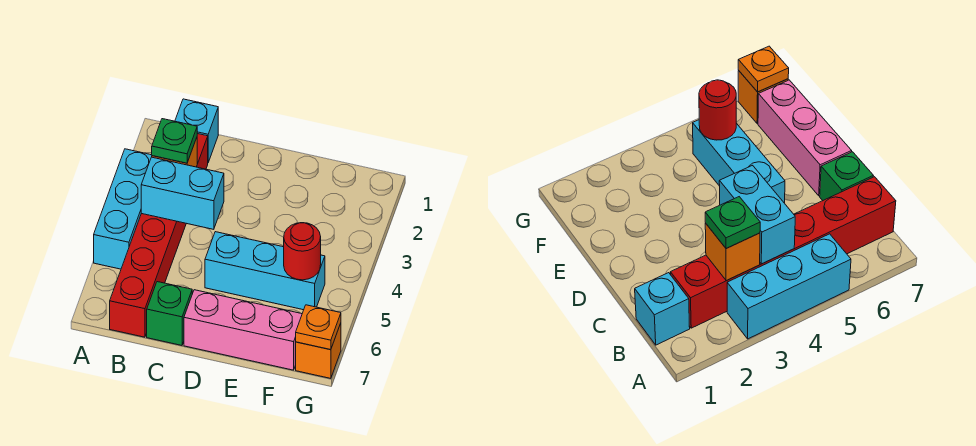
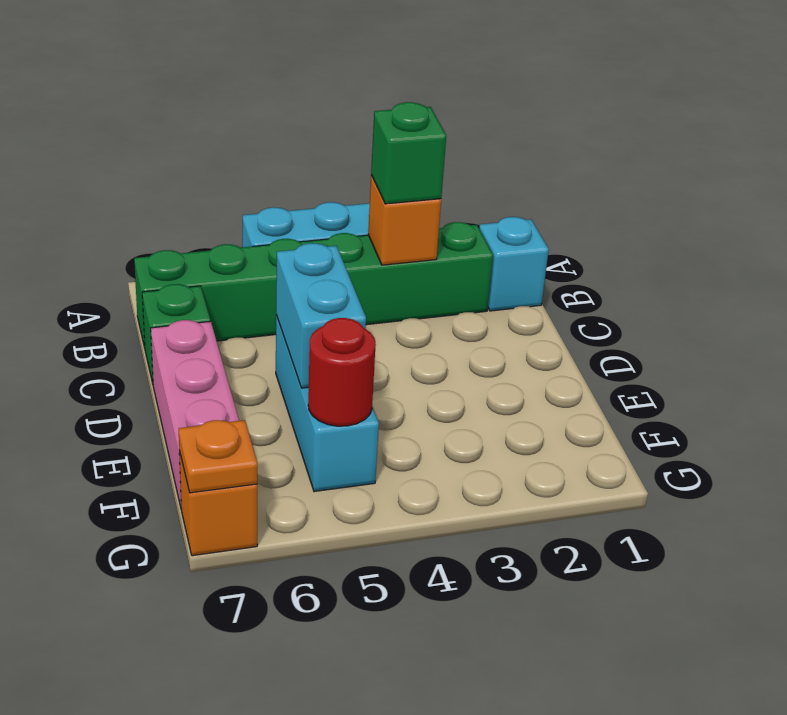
red brick B2:B7 level 1 -> green brick B2:B7 level 1
green plate B3 level 3 -> green brick B3 level 3
cyan brick B4:C4 level 2 -> cyan brick D5:E5 level 2

